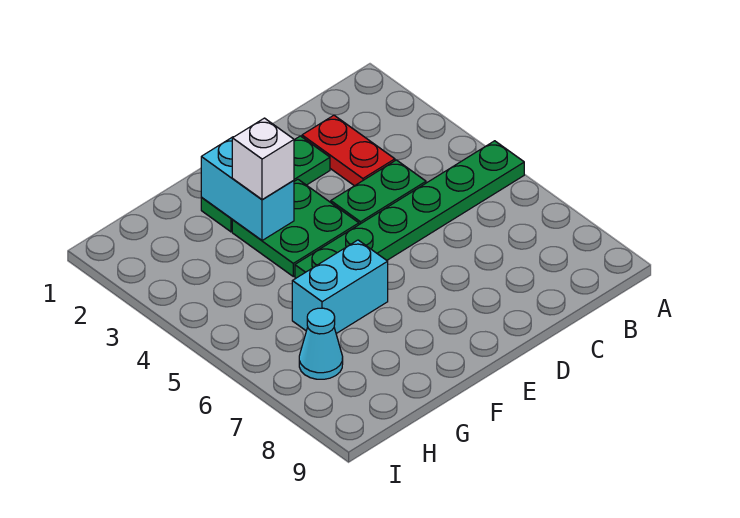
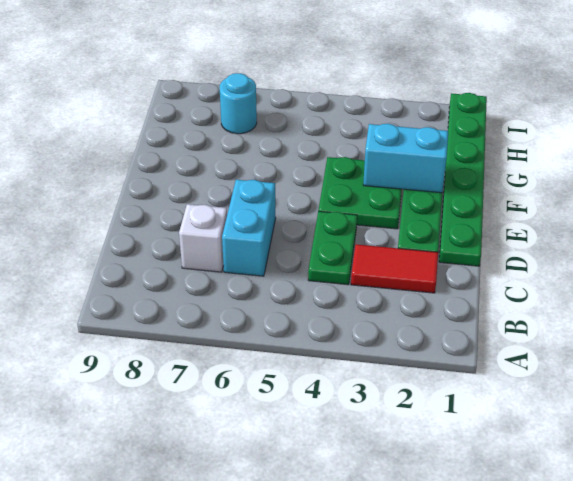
green plate A5:F5 level 1 -> green plate D1:I1 level 1
red plate C2:C3 level 1 -> red tile C2:C3 level 1
white brick F3 level 3 -> white brick C7 level 1
cyan brick F6:G6 level 1 -> cyan brick C6:D6 level 1
cyan cone H7 level 1 -> cyan round brick H7 level 1

